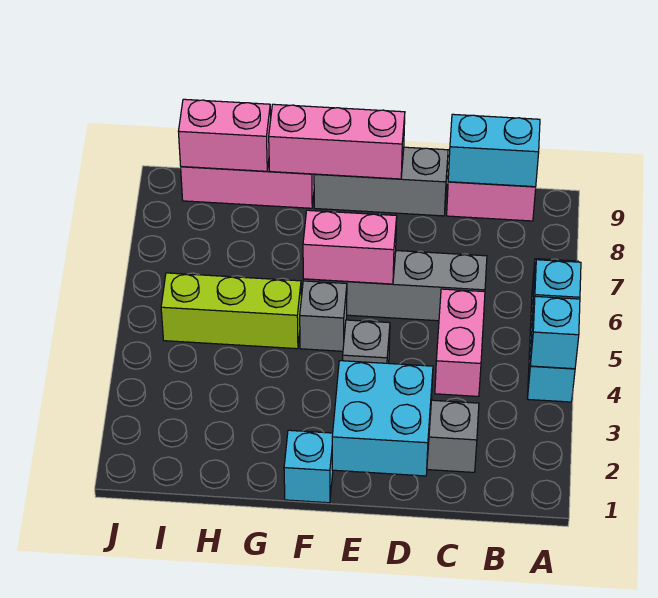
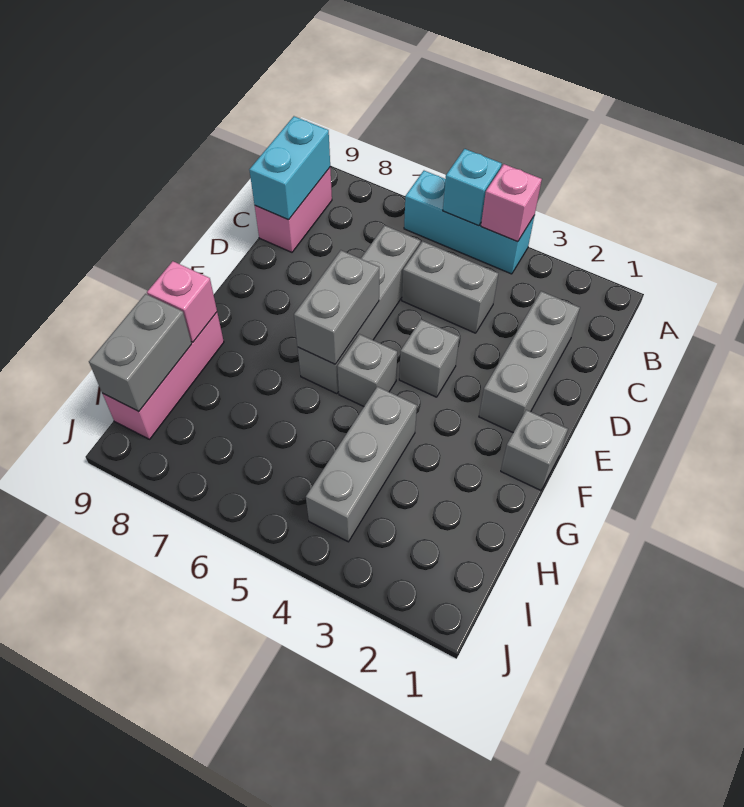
cyan brick A4 level 2 -> pink brick A4 level 2
pink brick C4:C5 level 1 -> grey brick C4:C5 level 1
cyan brick D1:E2 level 2 -> none
grey brick D9:F9 level 1 -> grey brick G4:I4 level 1
pink brick E6:F6 level 2 -> grey brick E6:F6 level 2
pink brick E9:G9 level 2 -> pink brick G9 level 2
cyan brick F1 level 1 -> grey brick F1 level 1
lime brick G5:I5 level 1 -> none
pink brick H9:I9 level 2 -> grey brick H9:I9 level 2

